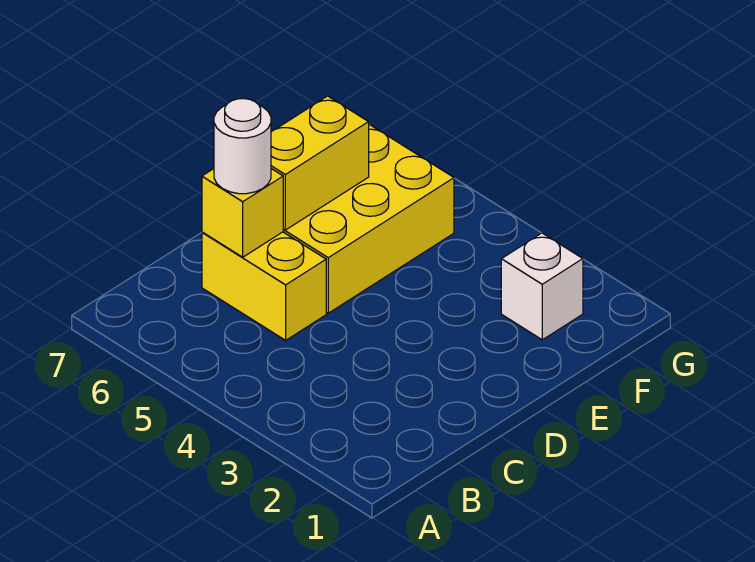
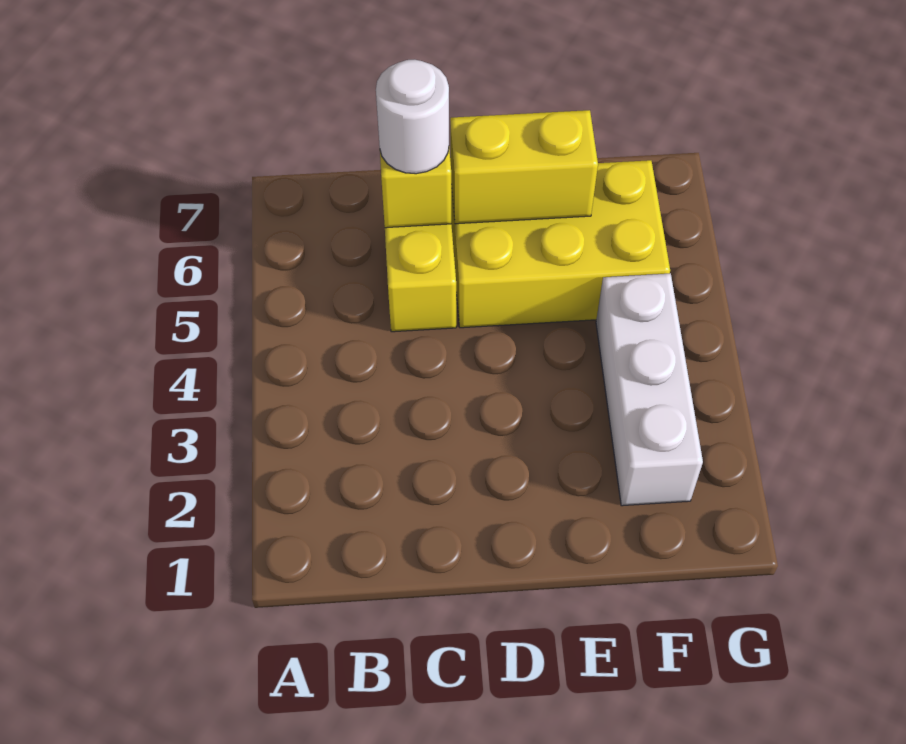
white brick F2 level 1 -> white brick F2:F4 level 1

